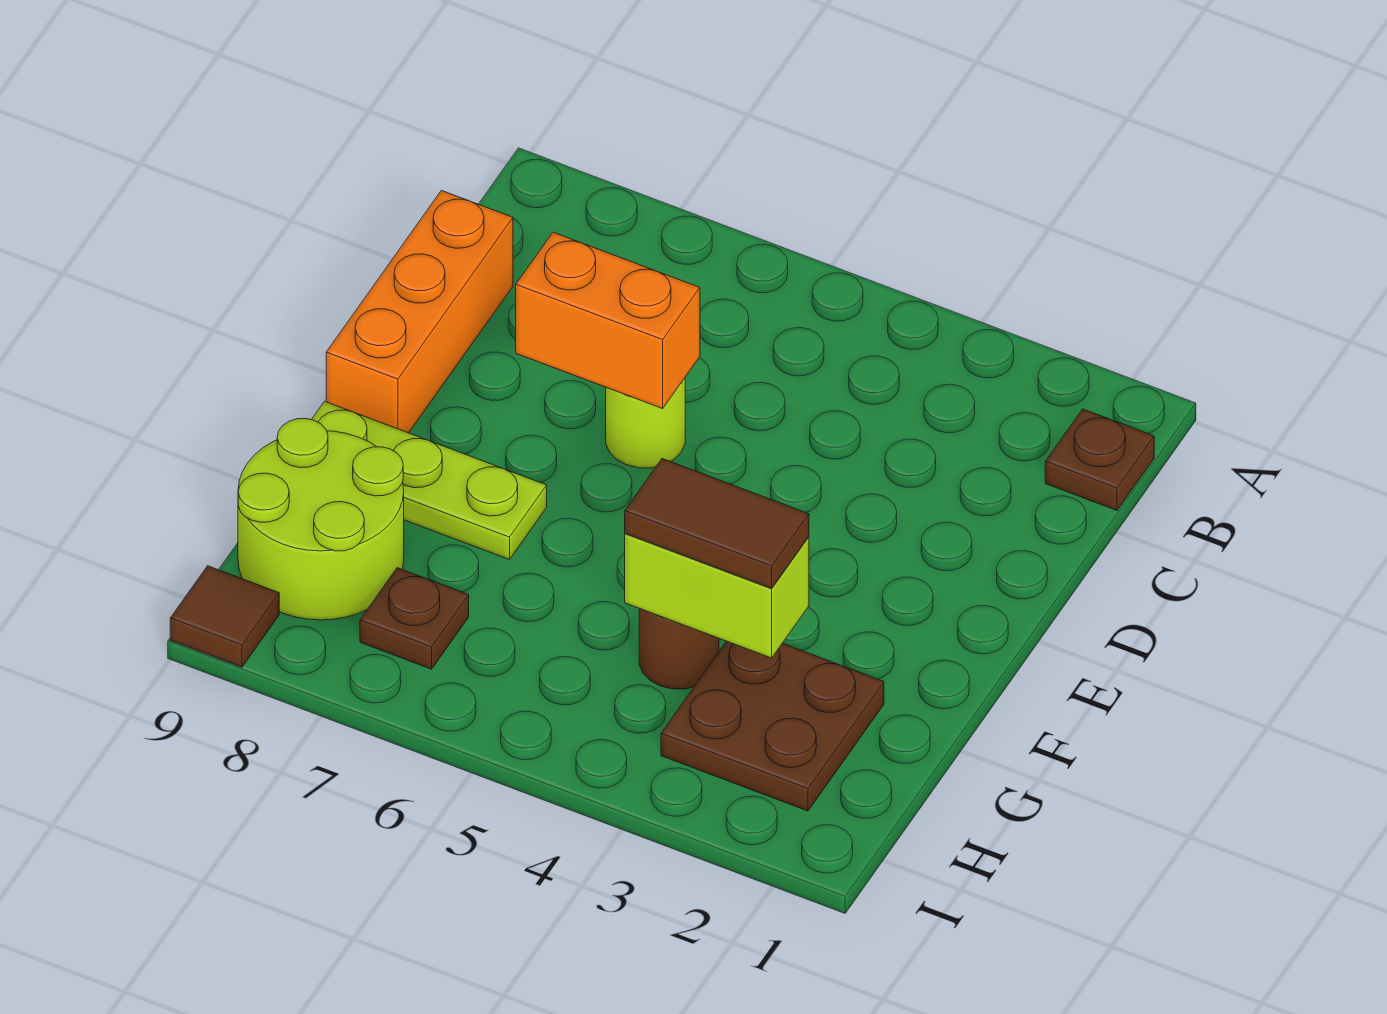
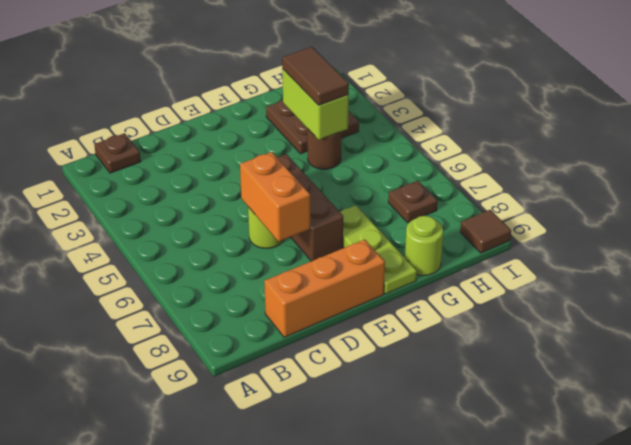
none -> brown brick E5:E7 level 1
lime round brick G8:H9 level 1 -> lime round brick G9 level 1

